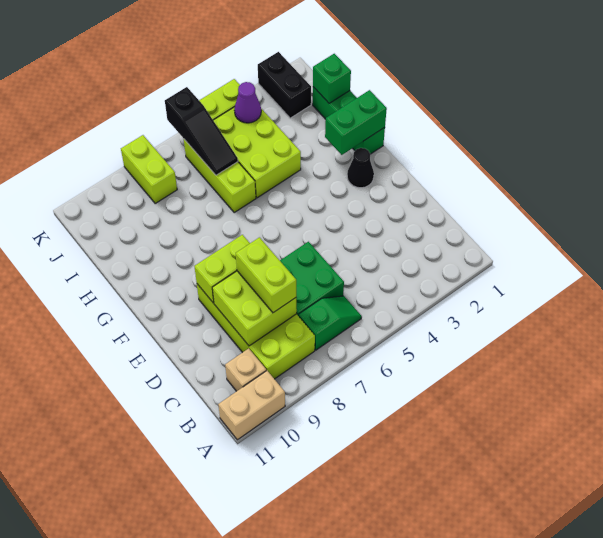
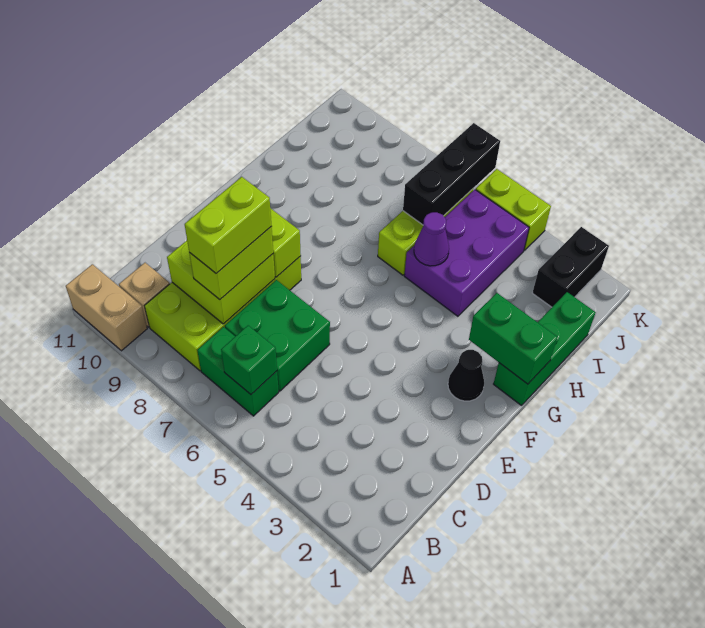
green slope B6:B7 level 1 top 7 -> green brick B6:B7 level 1
lime brick H4:J5 level 1 -> purple brick H4:J5 level 1
green brick I1 level 2 -> green brick B6 level 2
black slope I6:K6 level 2 top K -> black brick I6:K6 level 2
purple cone J4 level 2 -> purple cone H5 level 2
lime brick J8:K8 level 1 -> lime brick C8:D8 level 4

